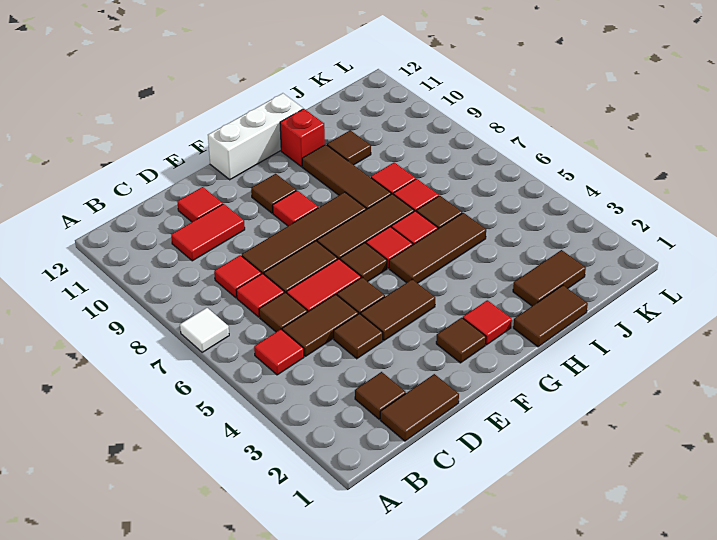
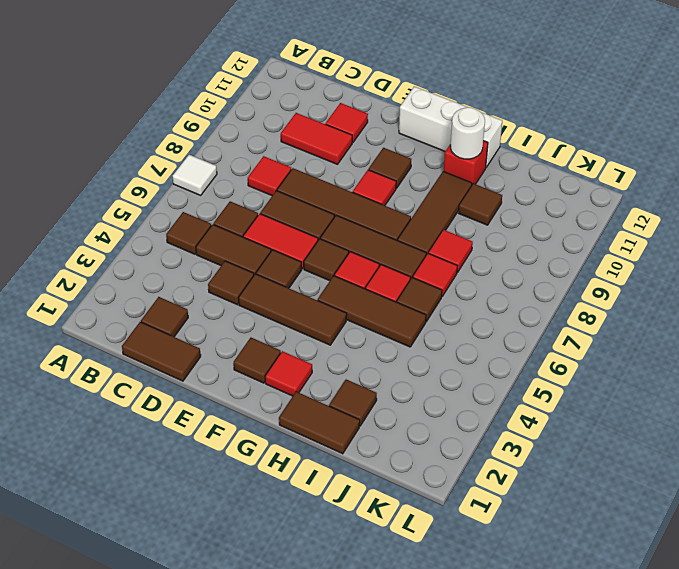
red tile B5 level 1 -> brown tile B5 level 1
red tile C7 level 1 -> none
brown tile E4:F4 level 1 -> brown tile E4:G4 level 1
none -> white round brick H11 level 2
brown tile I2:J2 level 1 -> brown tile I2 level 1

